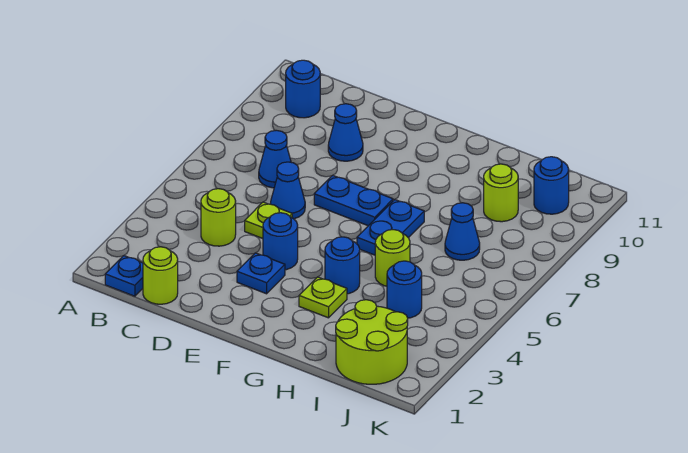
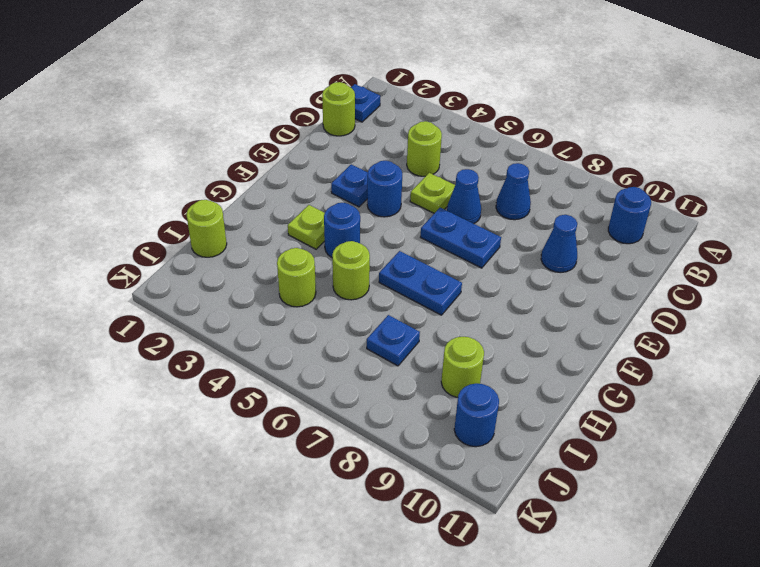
blue plate E7:F7 level 1 -> blue plate E6:E7 level 1
lime round brick I1:J2 level 1 -> lime round brick I1 level 1
blue round brick I4 level 1 -> lime round brick I4 level 1
blue cone I7 level 1 -> blue plate I7 level 1

